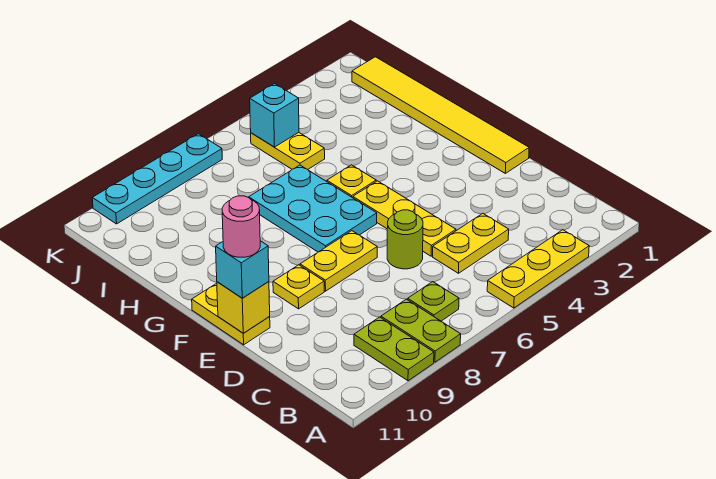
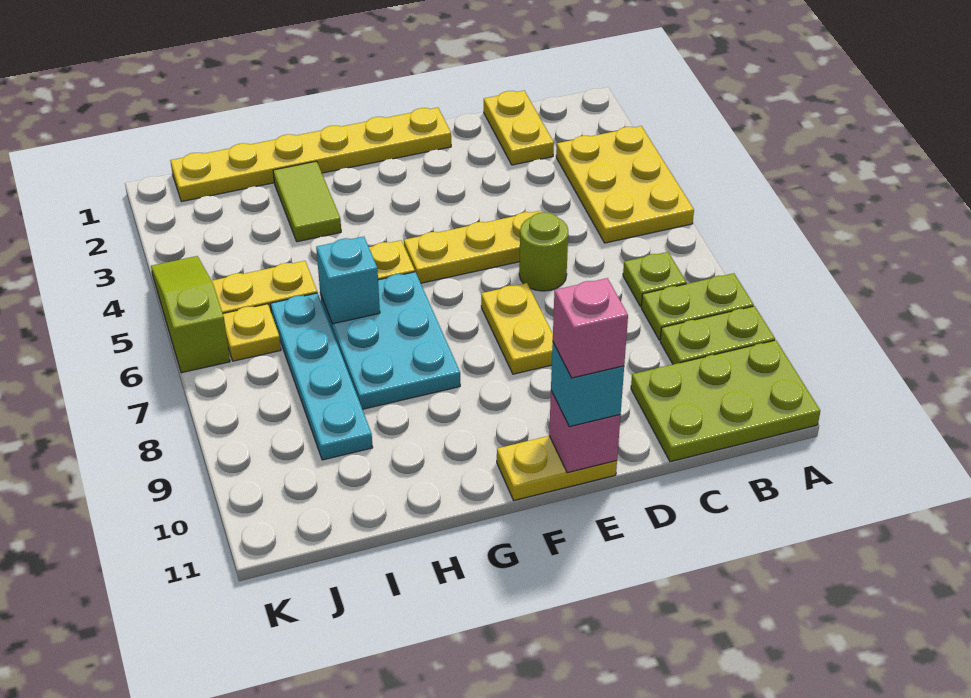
yellow plate A3:A5 level 1 -> yellow plate A3:B5 level 1
none -> lime plate A10:C11 level 1
yellow plate C4:C5 level 1 -> yellow plate C1:C2 level 1
yellow tile E1:J1 level 1 -> yellow plate E1:J1 level 1
yellow plate E9 level 1 -> yellow plate J6 level 1
yellow brick E11 level 2 -> pink brick E11 level 2
pink round brick E11 level 4 -> pink brick E11 level 4
cyan plate F6:H7 level 1 -> cyan plate G6:H8 level 1
none -> lime tile H2:H3 level 1
cyan brick J5 level 2 -> cyan brick H6 level 2
none -> lime slope K4:K6 level 1 top 6
cyan plate K7:K10 level 1 -> cyan plate I6:I9 level 1

